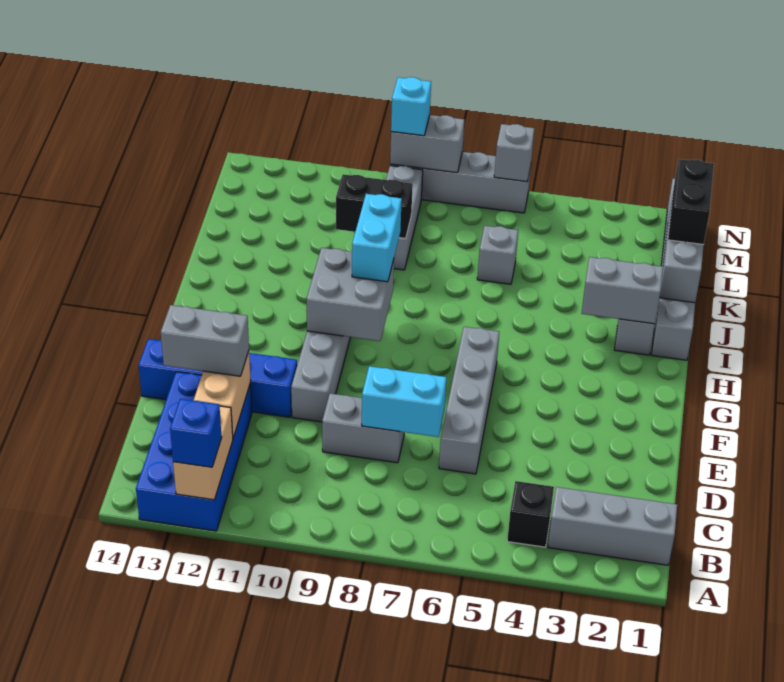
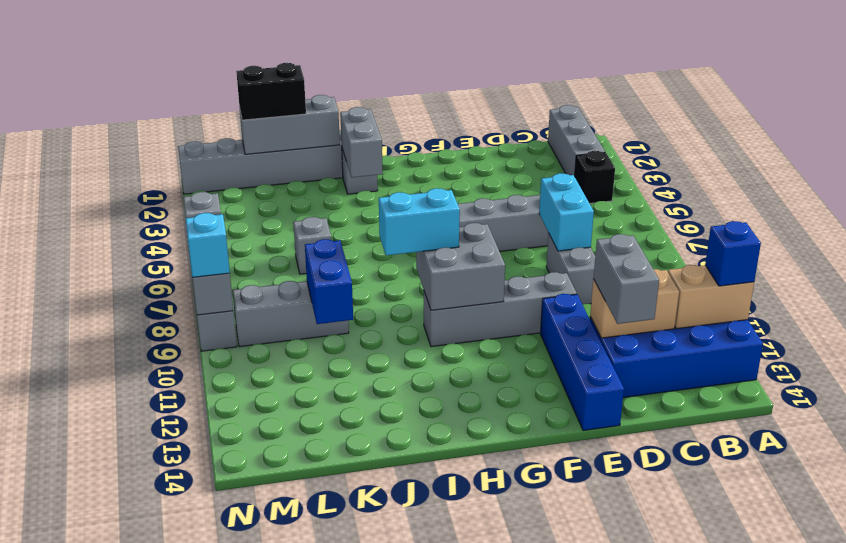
black brick K9:K10 level 2 -> blue brick K9:K10 level 2

